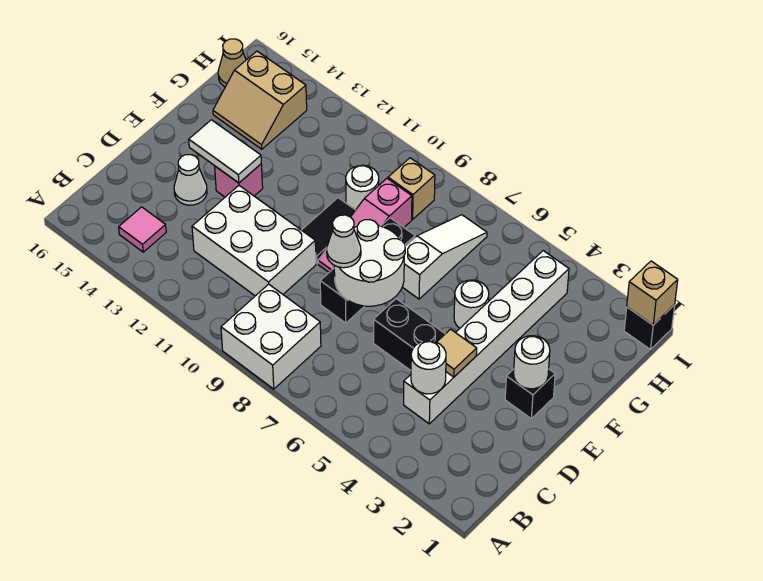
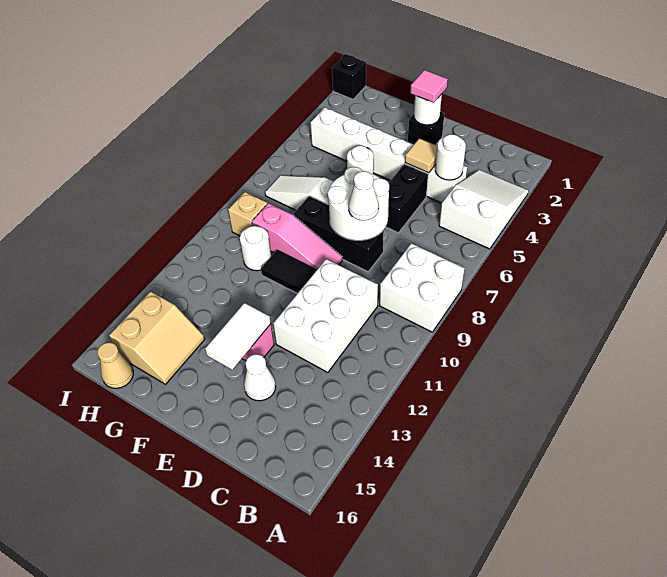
none -> white slope A3:B5 level 1 top 5
pink tile B14 level 1 -> pink tile E2 level 3
tan brick I1 level 2 -> none

